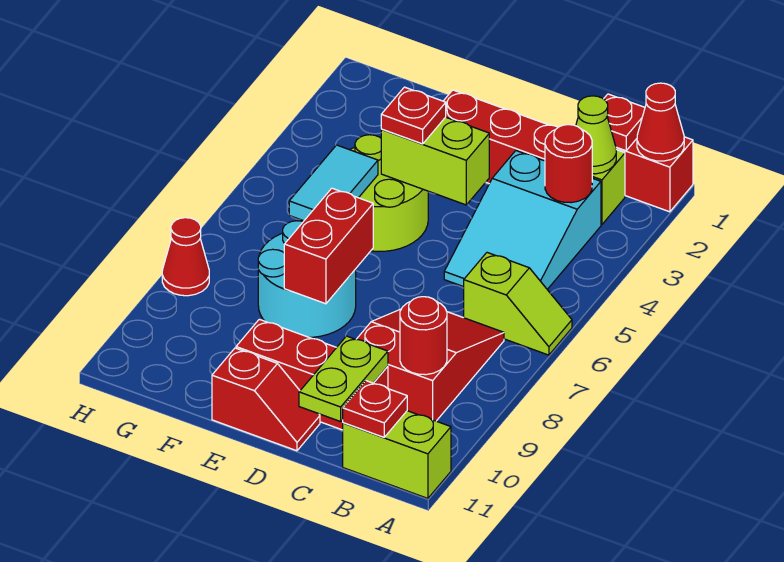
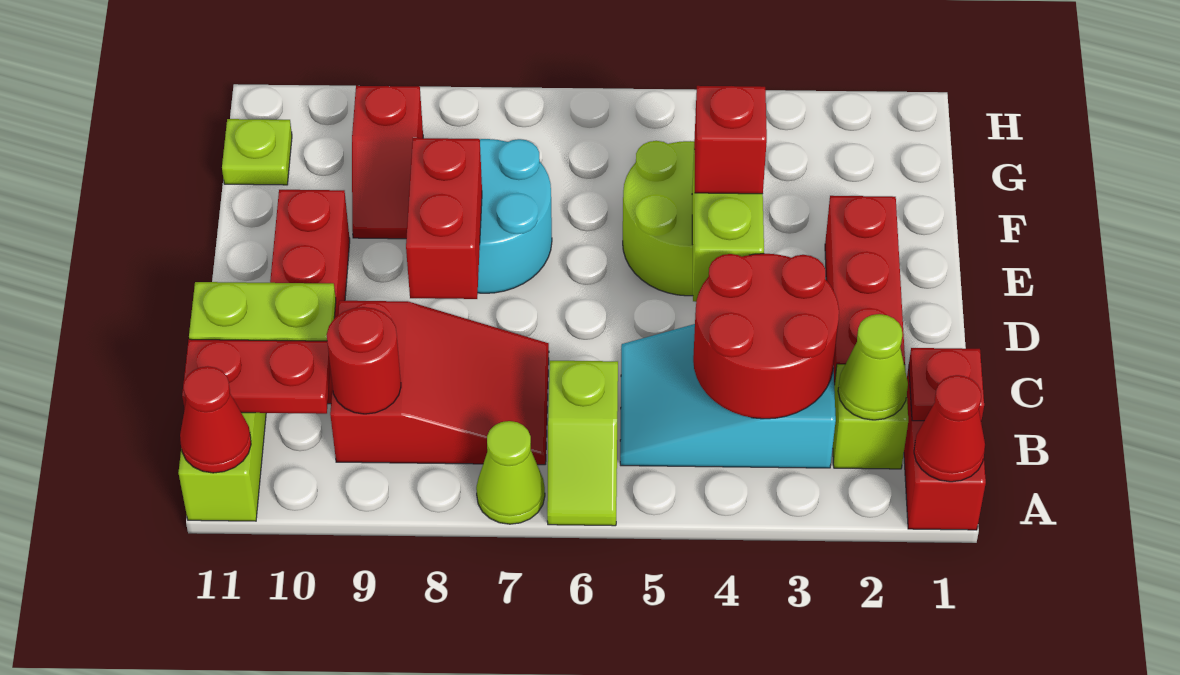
none -> lime cone A7 level 1
red round brick B3 level 2 -> red round brick B3:C4 level 2
red plate B11 level 2 -> red plate B10:B11 level 2
red slope D11:E11 level 1 top E -> red slope F9:G9 level 1 top G
red plate E4 level 3 -> red brick E4 level 3
red brick E7:E8 level 2 -> red brick D8:E8 level 2
cyan tile F5:F6 level 2 -> none
none -> lime plate G11 level 1
red cone H8 level 1 -> red cone A11 level 2

